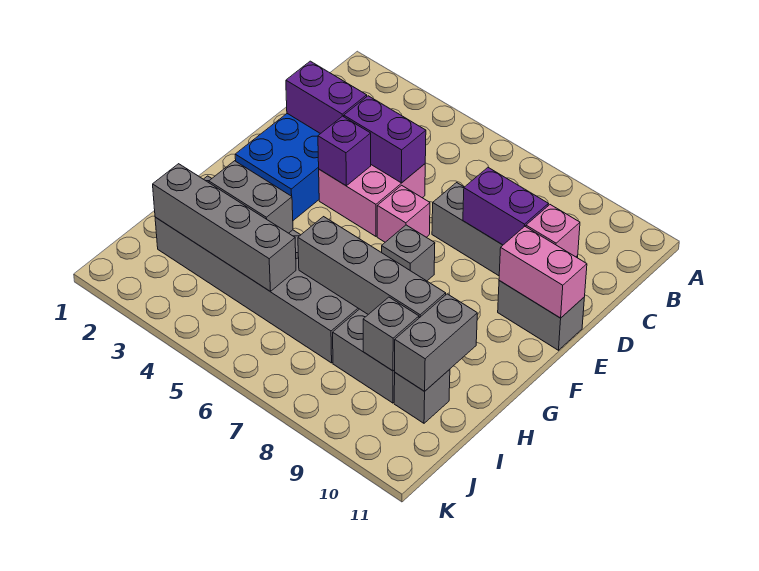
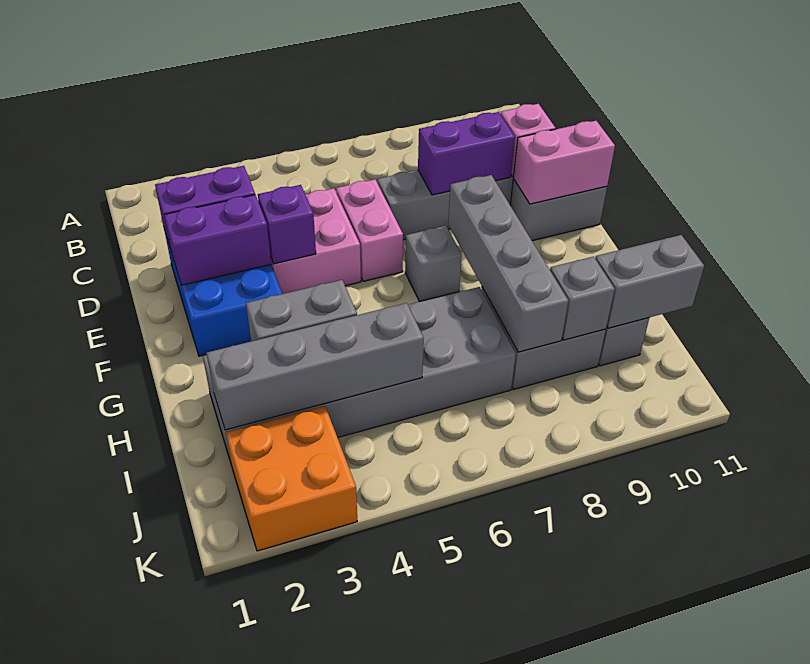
purple brick D4:D5 level 2 -> purple brick E2:E3 level 2
pink brick E6 level 1 -> pink brick D6:E6 level 1
grey brick H6:H9 level 2 -> grey brick F8:I8 level 2
grey brick H10:I10 level 2 -> grey brick I10:I11 level 2
none -> orange brick J2:K3 level 1

